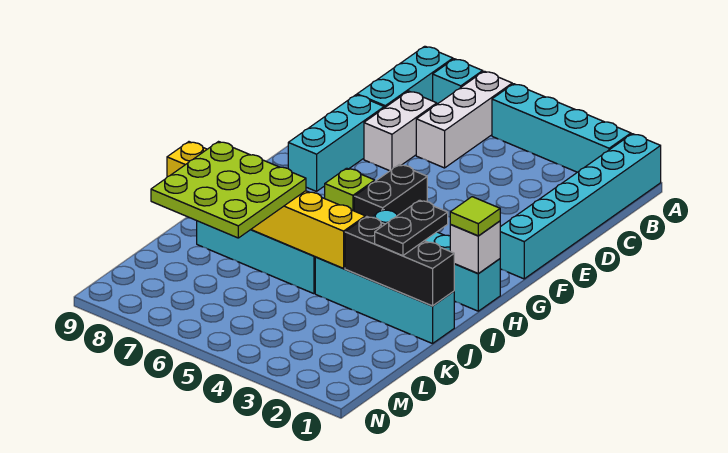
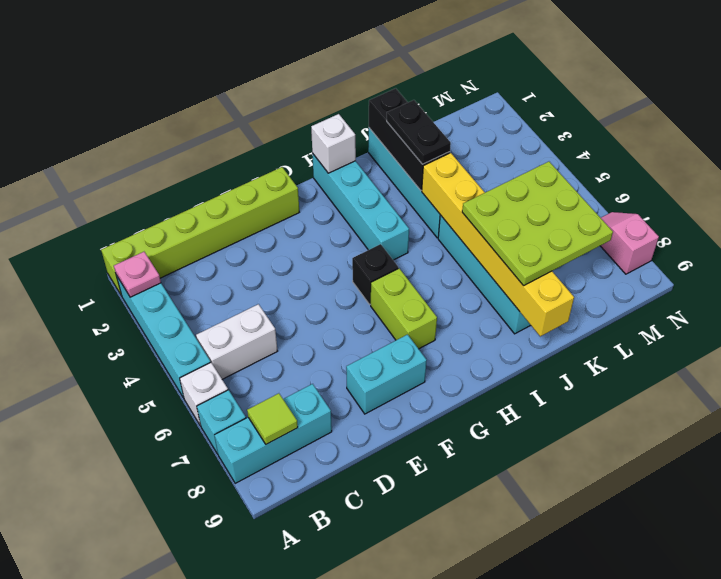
cyan brick A1:F1 level 1 -> lime brick A1:F1 level 1
none -> pink plate A2 level 2
white brick A6:C6 level 1 -> white brick A6 level 1
white brick C7:D7 level 1 -> white brick B5:C5 level 1
cyan brick D8:F8 level 1 -> cyan brick E8:F8 level 1
black brick F5:G5 level 1 -> black brick G5 level 1
lime brick G6 level 1 -> lime brick G6:G7 level 1
lime tile H1 level 3 -> lime tile B8 level 2
black plate I2:J2 level 3 -> black plate J2:J3 level 3
none -> pink slope N7:N8 level 1 top 8

